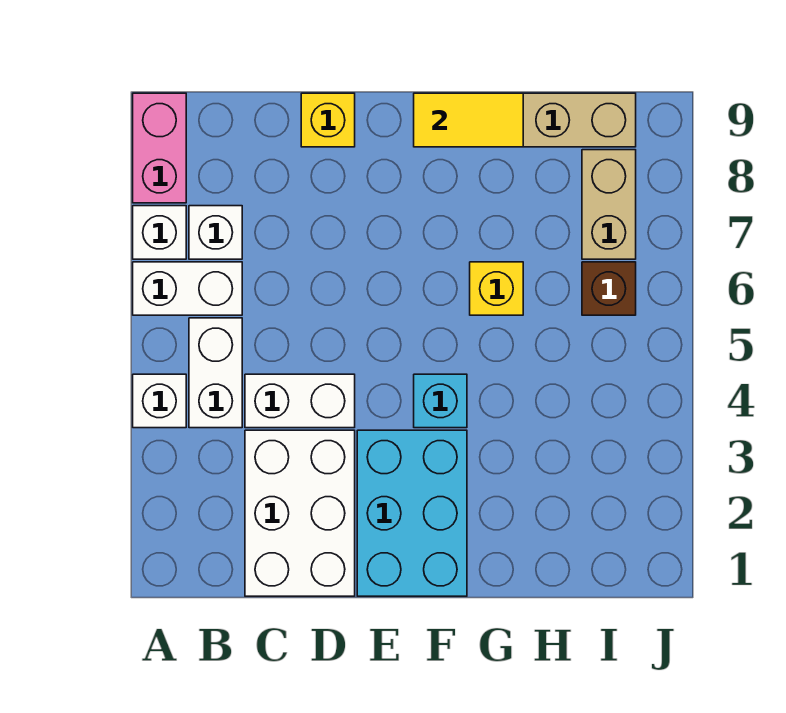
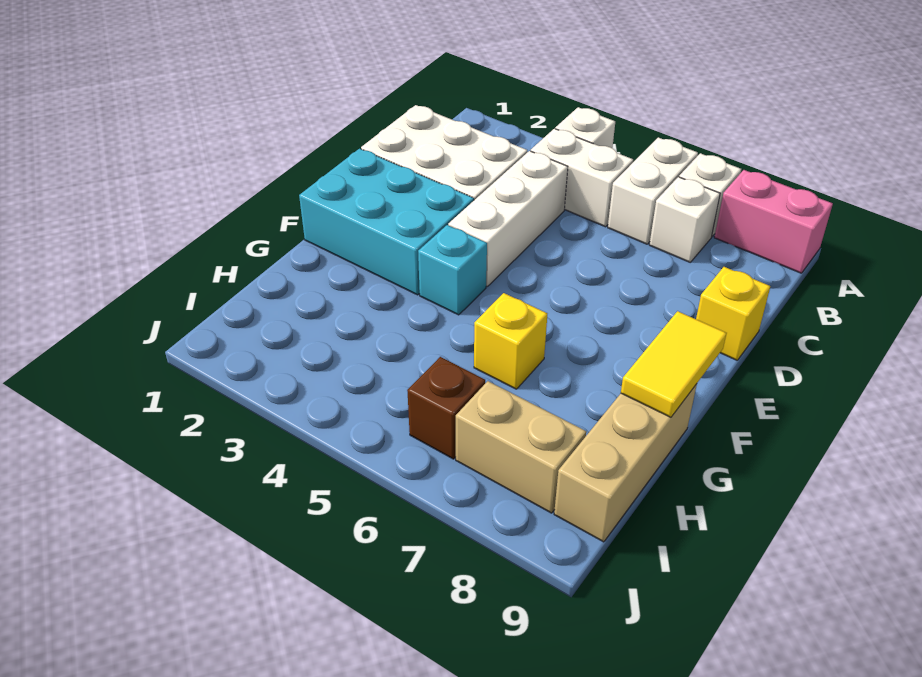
white brick C4:D4 level 1 -> white brick C4:E4 level 1

